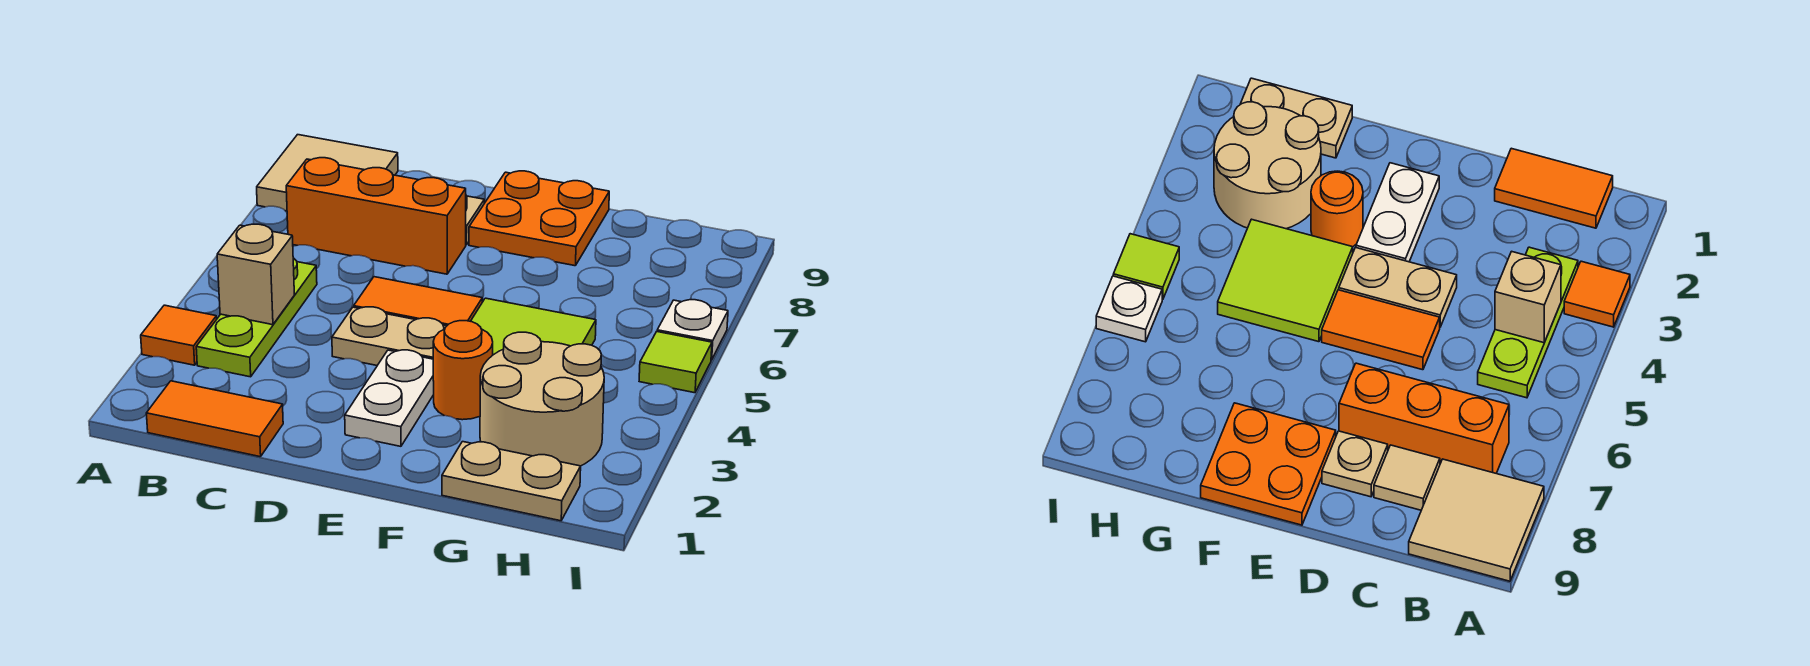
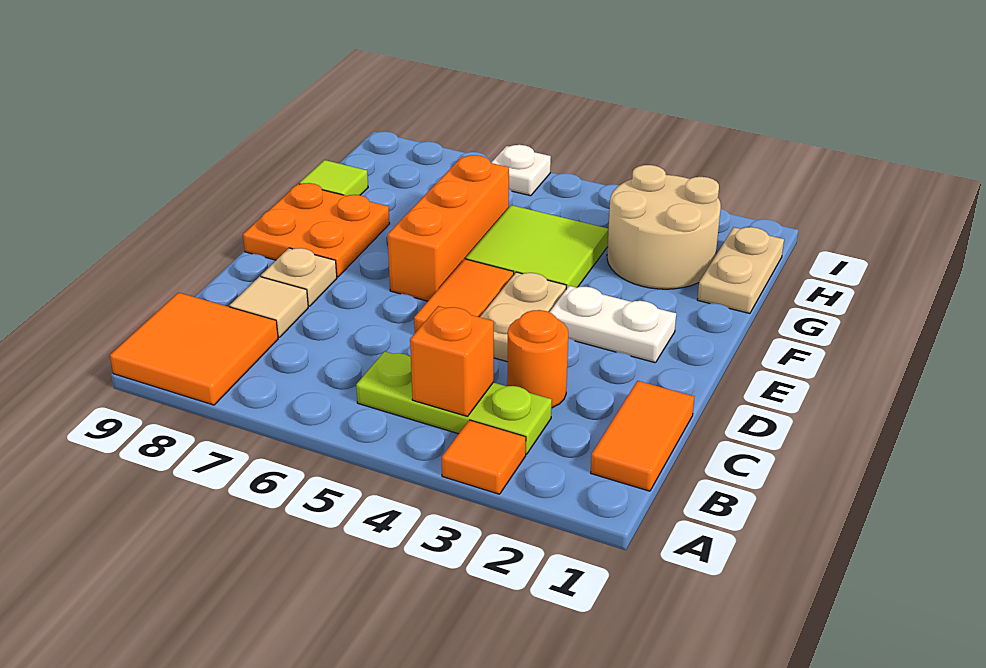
tan tile A8:B9 level 1 -> orange tile A8:B9 level 1
tan brick B4 level 2 -> orange brick B4 level 2
orange brick B7:D7 level 1 -> orange brick E6:G6 level 1
orange round brick F3 level 1 -> orange round brick C3 level 1
lime tile I5 level 1 -> lime tile G9 level 1

